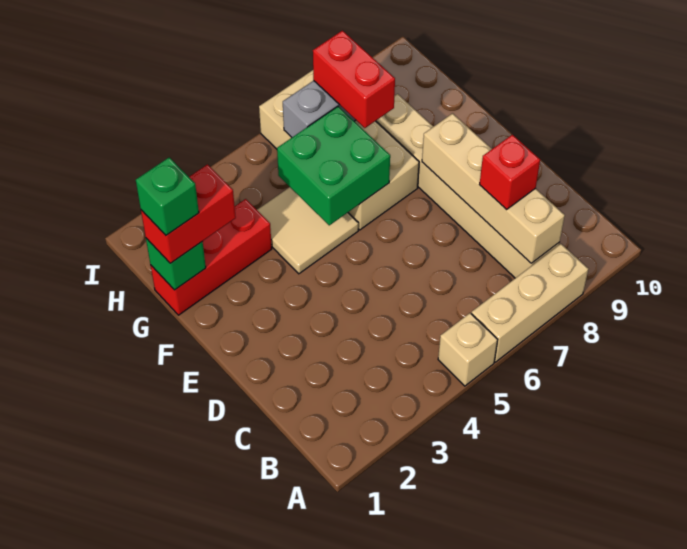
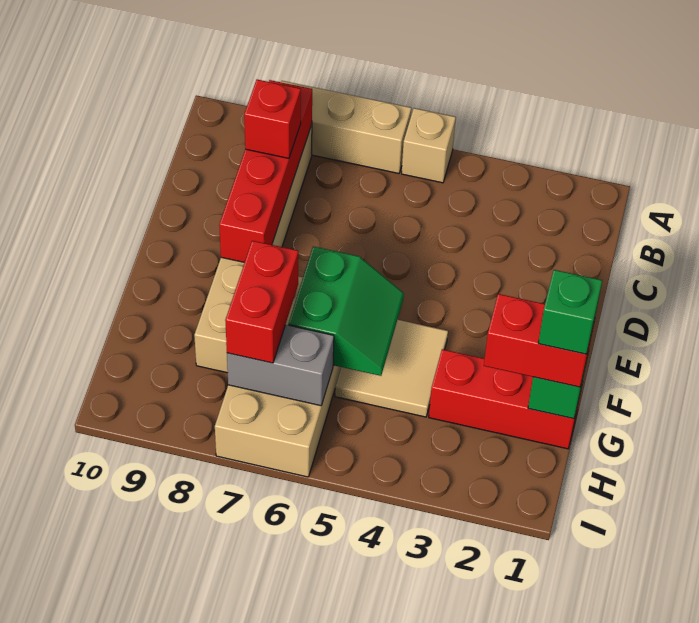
tan brick B8:E8 level 2 -> red brick B8:E8 level 2
green brick F5:G6 level 2 -> green slope F5:G6 level 2 top 6

